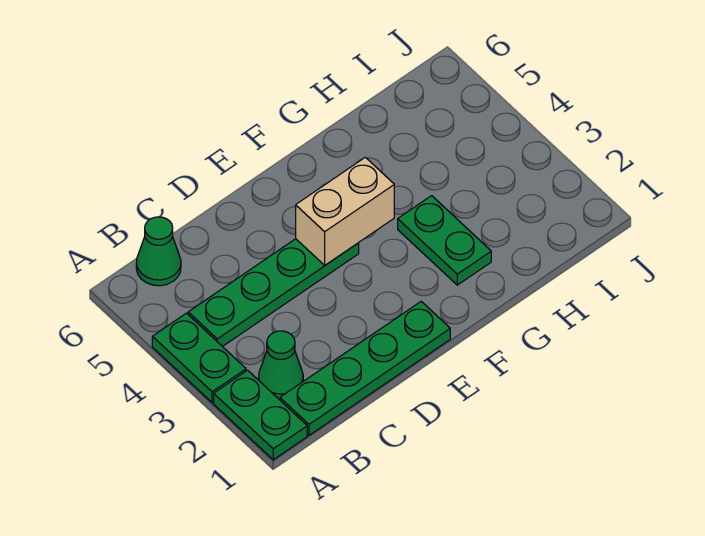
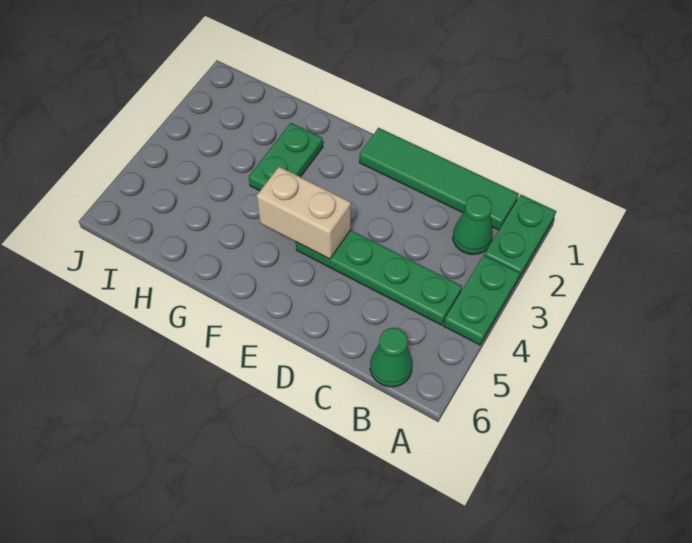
green plate B1:E1 level 1 -> green tile B1:E1 level 1

